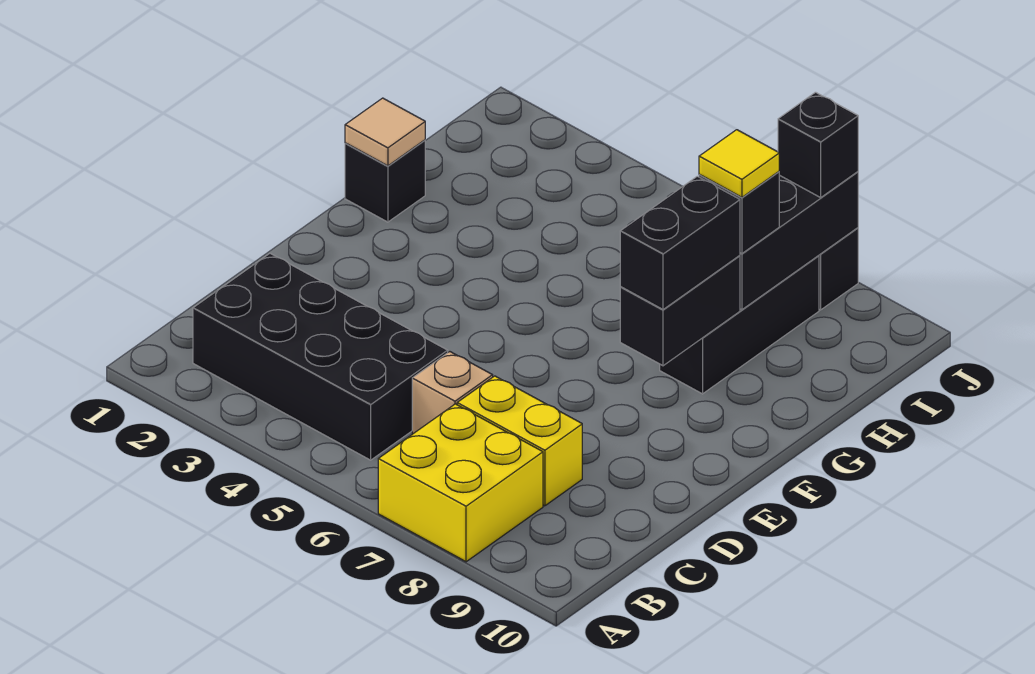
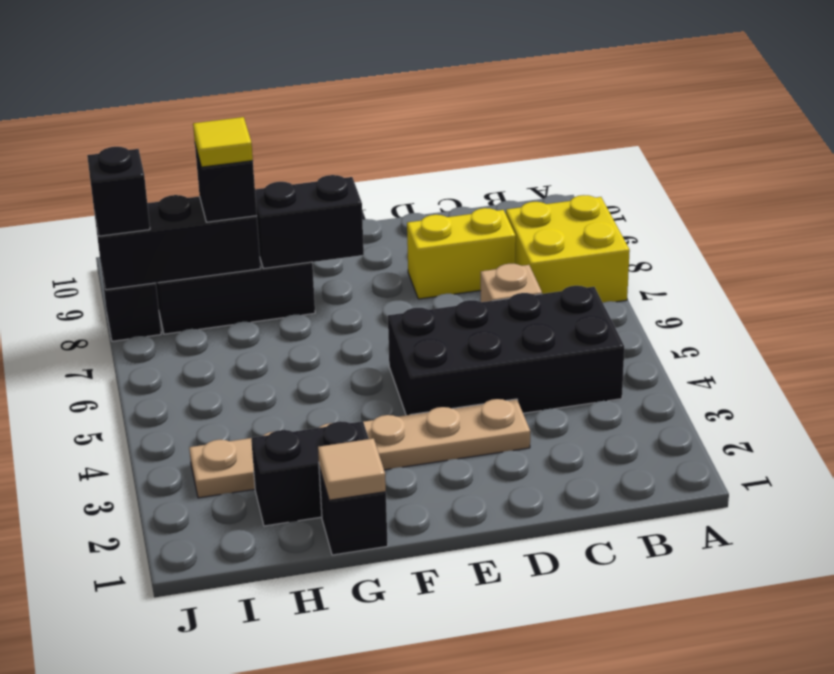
black brick B2:C5 level 1 -> black brick B4:E5 level 1
yellow brick C7:C8 level 1 -> yellow brick C8:D8 level 1
none -> tan plate D3:I3 level 1
black brick F8:G8 level 3 -> black brick G2:H2 level 1

